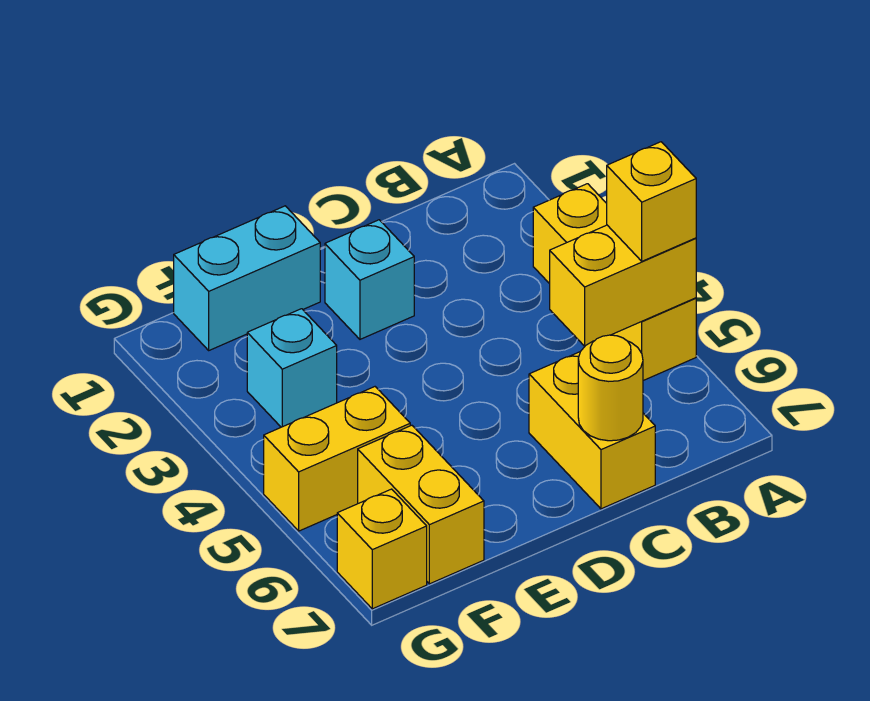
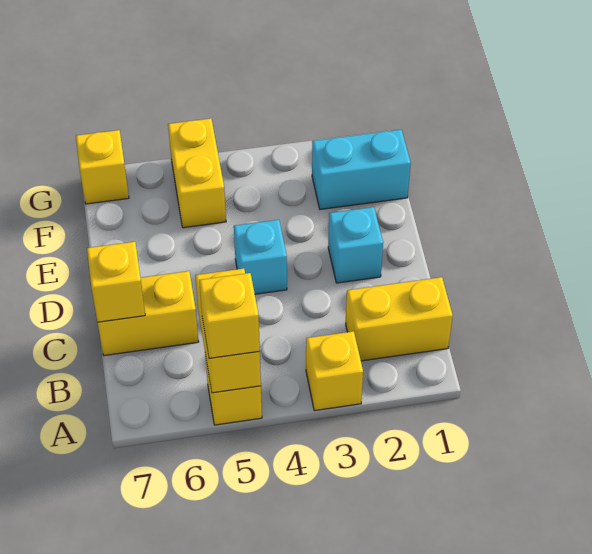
yellow round brick C7 level 2 -> yellow brick C7 level 2
cyan brick E1:F1 level 1 -> cyan brick F1:F2 level 1
cyan brick F3 level 1 -> cyan brick D4 level 1
yellow brick F6:F7 level 1 -> yellow brick B1:B2 level 1

